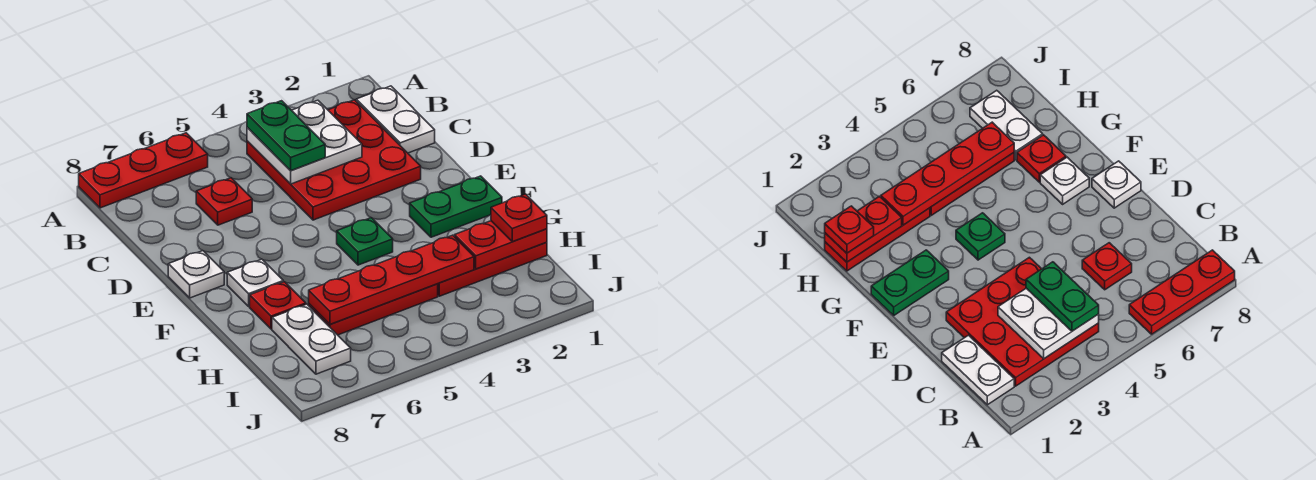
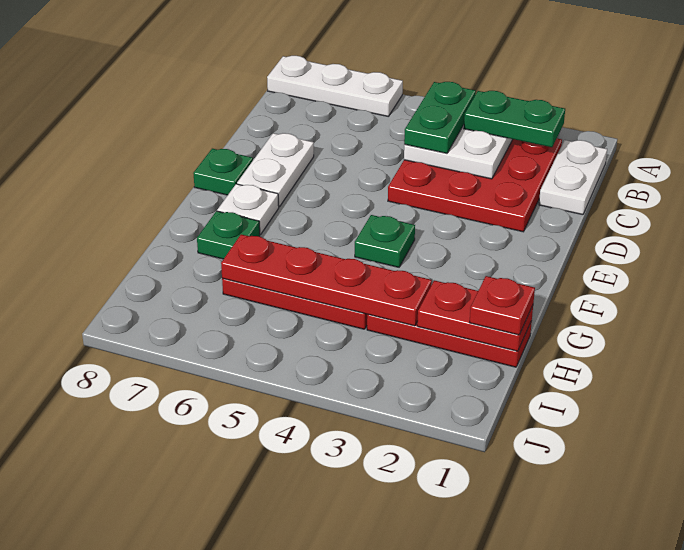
red plate A6:A8 level 1 -> white plate A6:A8 level 1
red plate C6 level 1 -> none
white plate E8 level 1 -> green plate E8 level 1
green plate F1:F2 level 1 -> green plate B2:B3 level 3
red plate G7 level 1 -> green plate G7 level 1
white plate H7:I7 level 1 -> white plate D7:E7 level 1

